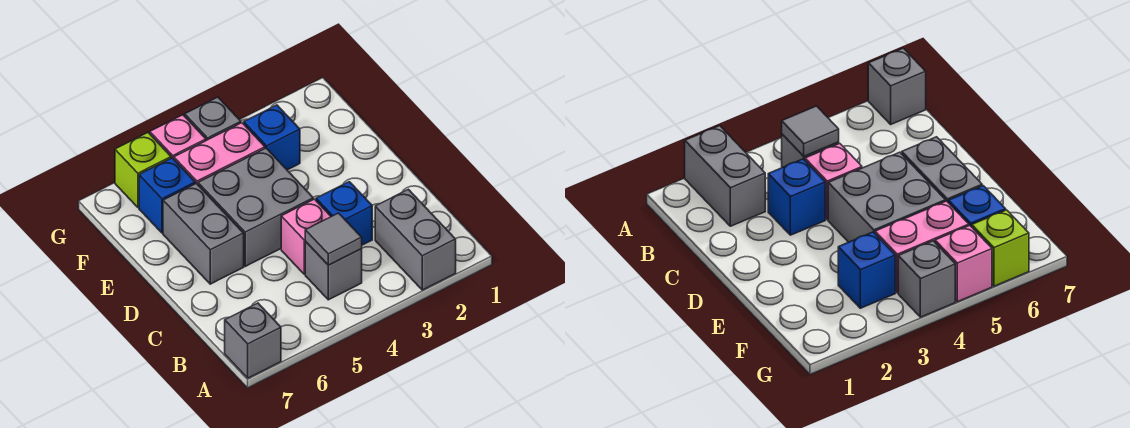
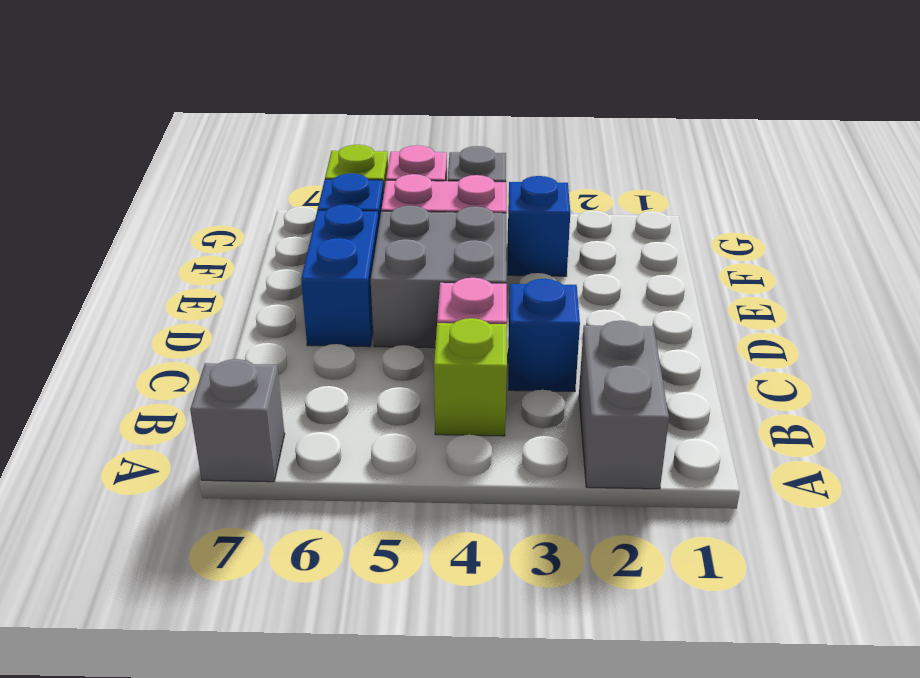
grey brick B4 level 1 -> lime brick B4 level 1
grey tile B4 level 2 -> none
grey brick D6:E6 level 1 -> blue brick D6:E6 level 1

